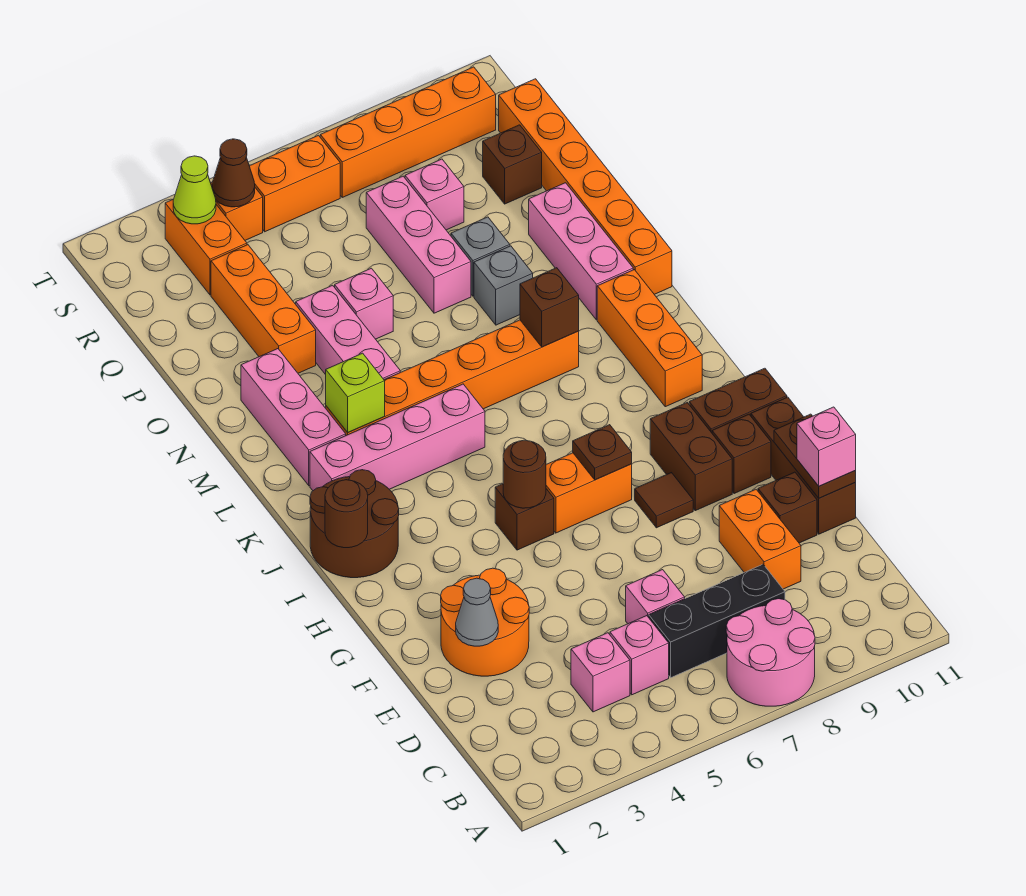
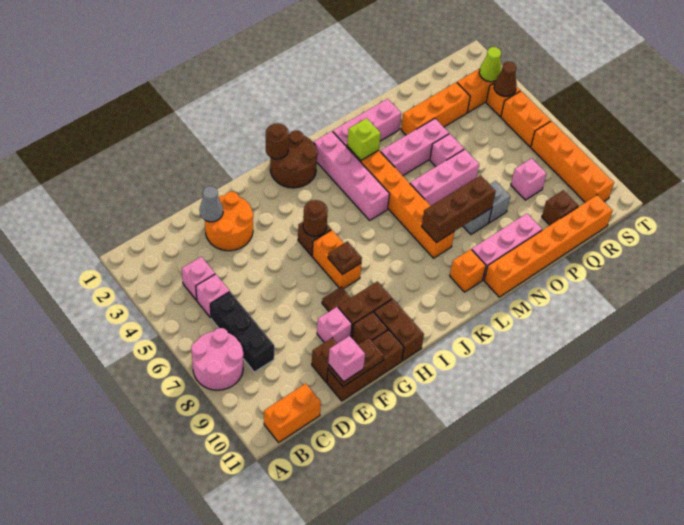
pink brick D6 level 1 -> pink brick F9 level 1
orange brick D9:E9 level 1 -> orange brick B11:C11 level 1
orange brick J10:L10 level 1 -> orange brick L10 level 1
brown brick L8 level 2 -> brown brick L8:N8 level 2
pink brick O7:Q7 level 1 -> pink brick M6:O6 level 1

